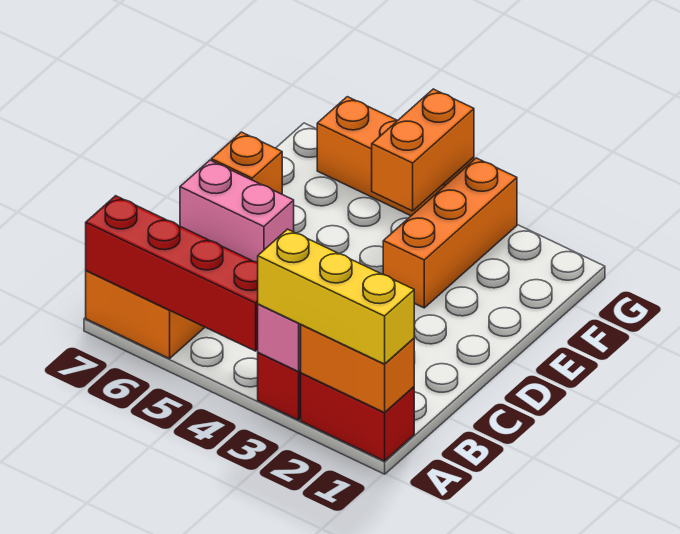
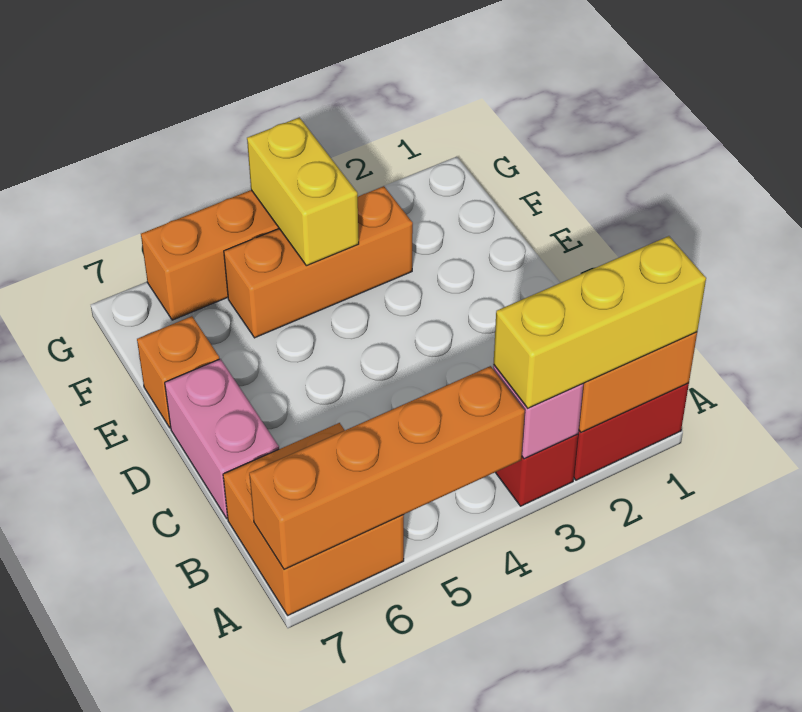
red brick A4:A7 level 2 -> orange brick A4:A7 level 2
pink brick D6:D7 level 1 -> pink brick C7:D7 level 1
orange brick E3:G3 level 1 -> orange brick F3:F5 level 1
orange brick F4:G4 level 2 -> yellow brick F4:G4 level 2

